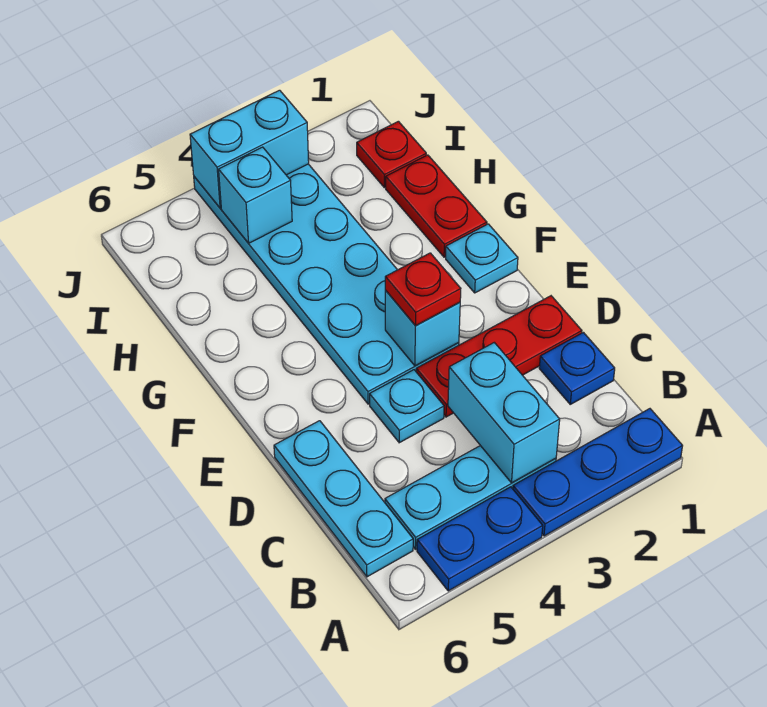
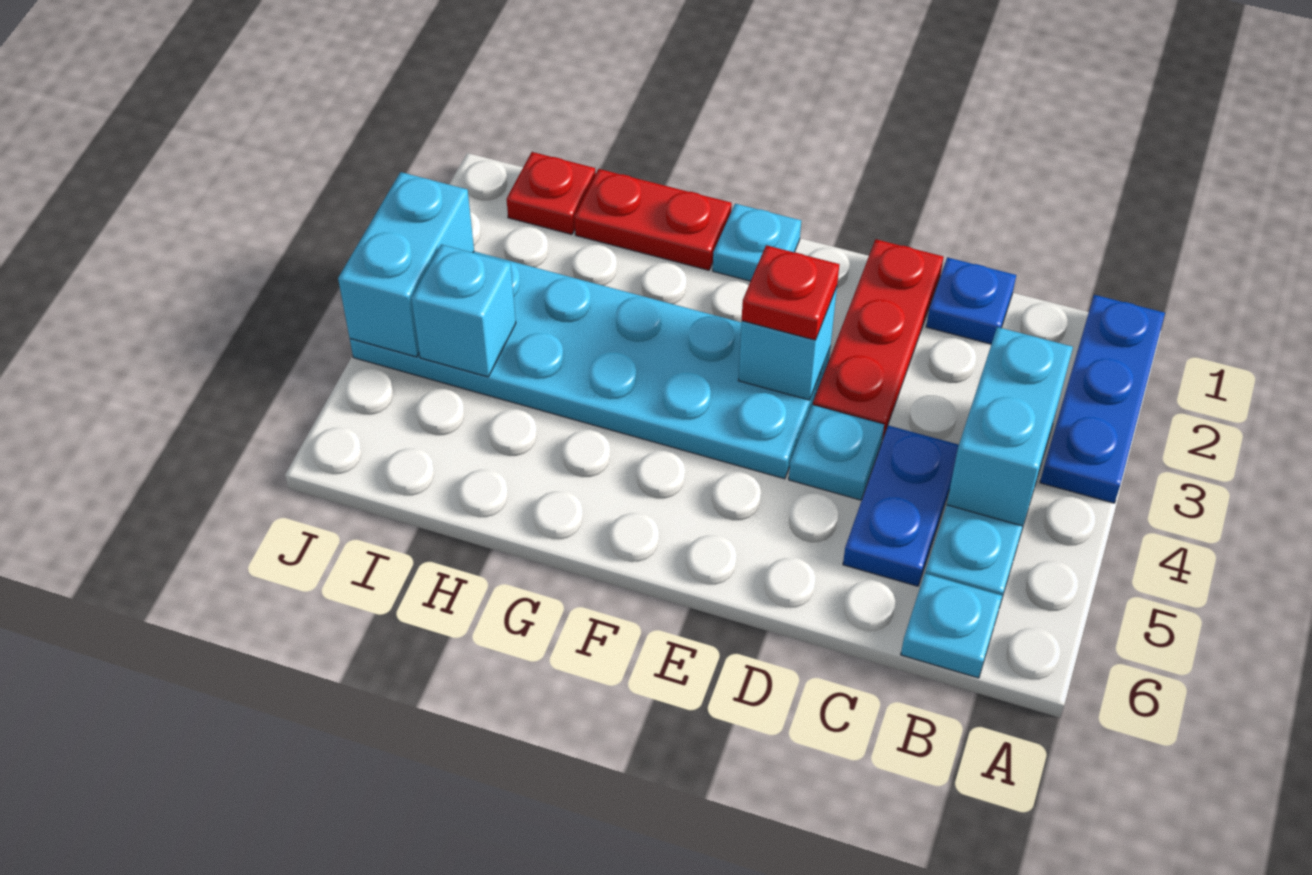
blue plate A4:A5 level 1 -> blue plate C4:C5 level 1
cyan brick B3:C3 level 2 -> cyan brick B3:B4 level 2
cyan plate B6:D6 level 1 -> cyan plate B6 level 1

